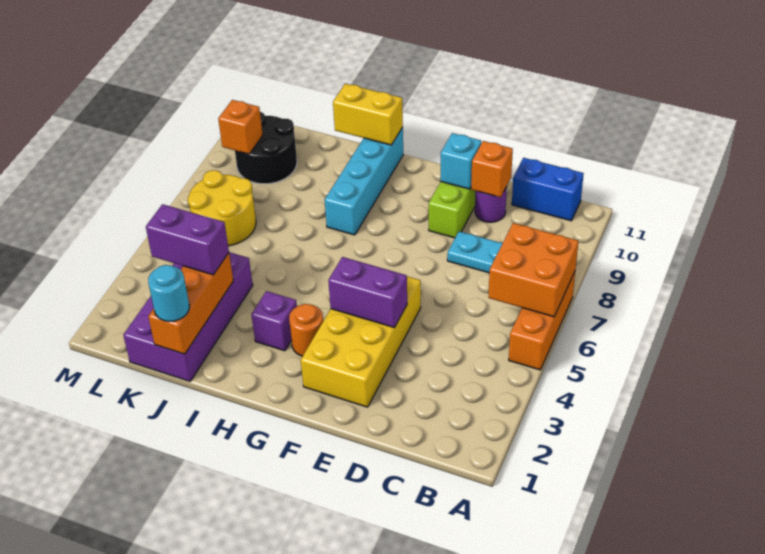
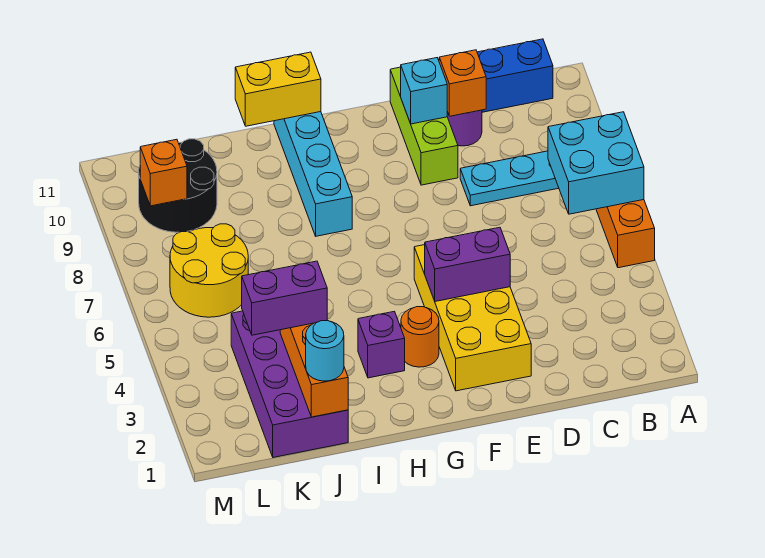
orange brick A6:B7 level 2 -> cyan brick A6:B7 level 2

